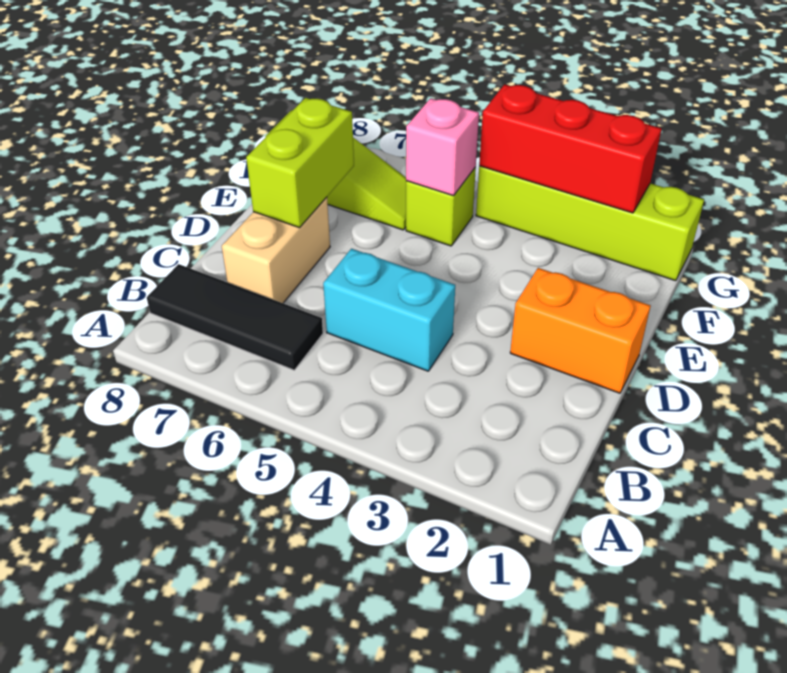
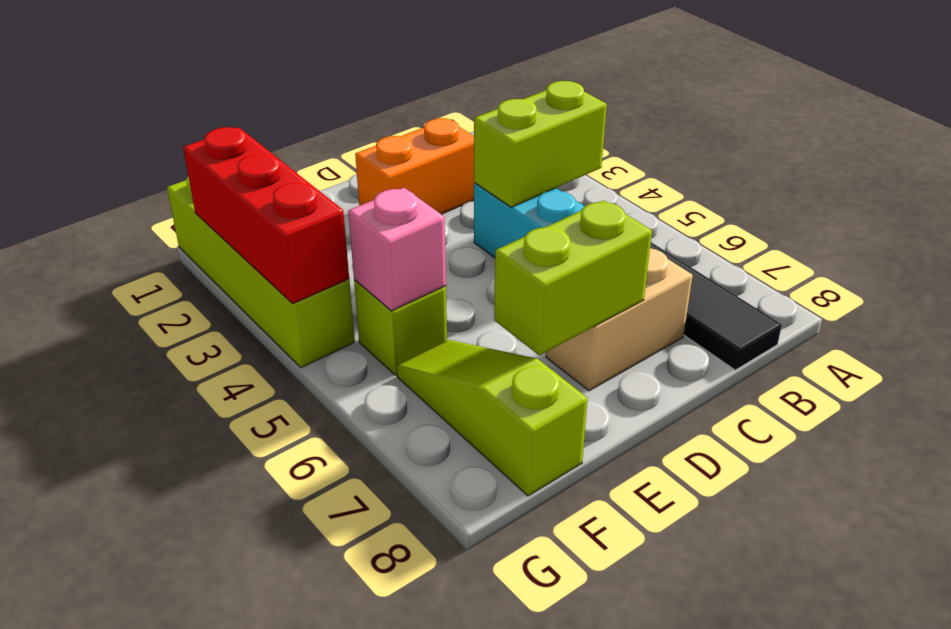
none -> lime brick B4:C4 level 2
orange brick D1:D2 level 1 -> orange brick C2:D2 level 1

